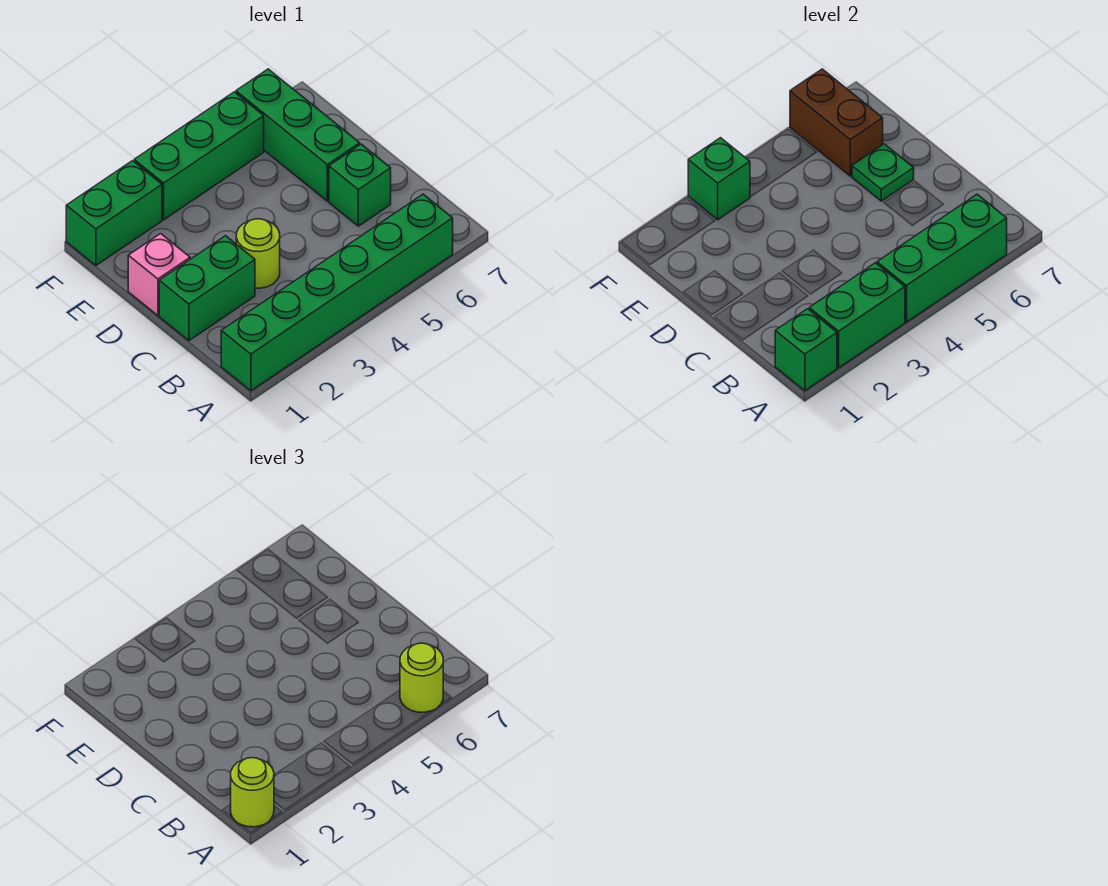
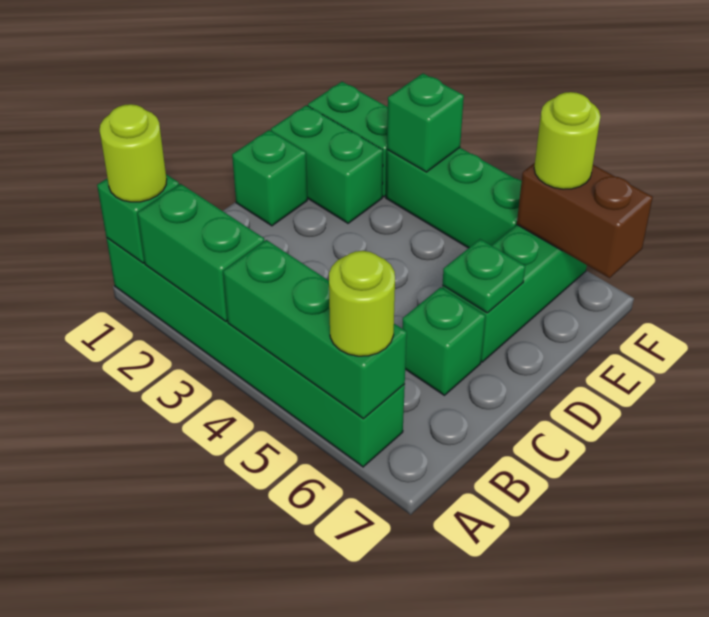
green brick C1:C2 level 1 -> green brick E1:E2 level 1
lime round brick C3 level 1 -> lime round brick F6 level 3
pink brick D1 level 1 -> green brick D1 level 1
brown brick E6:F6 level 2 -> brown brick F6:F7 level 2

